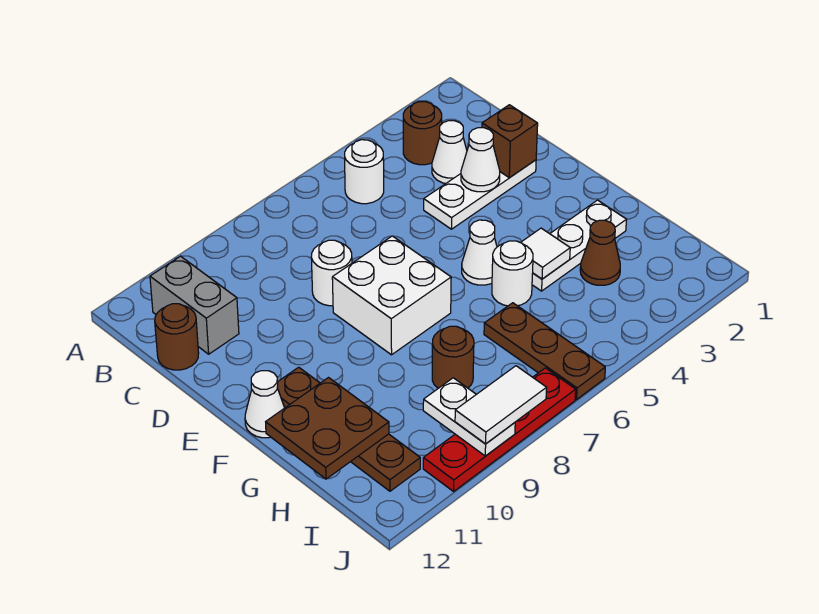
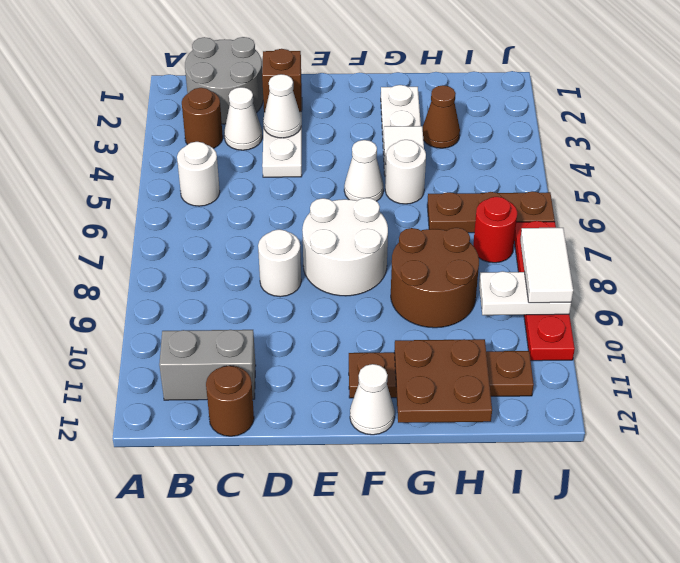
none -> grey round brick B1:C2 level 1
white brick E7:F8 level 1 -> white round brick E7:F8 level 1
brown round brick H8 level 1 -> brown round brick G8:H9 level 1
none -> red round brick I7 level 1

